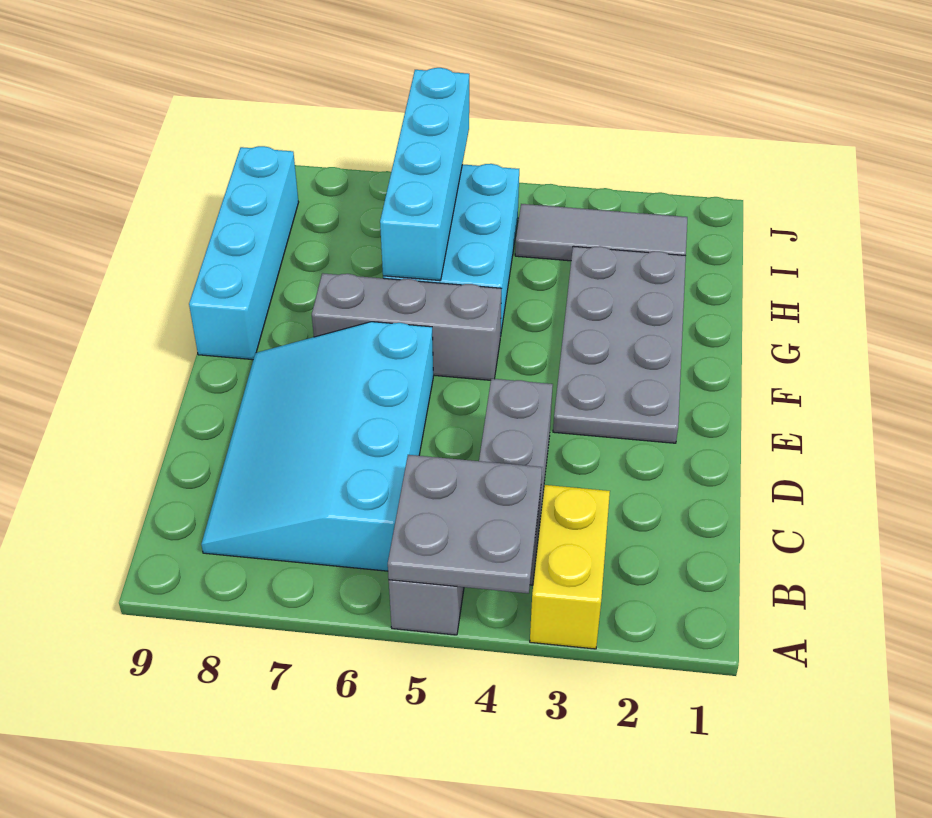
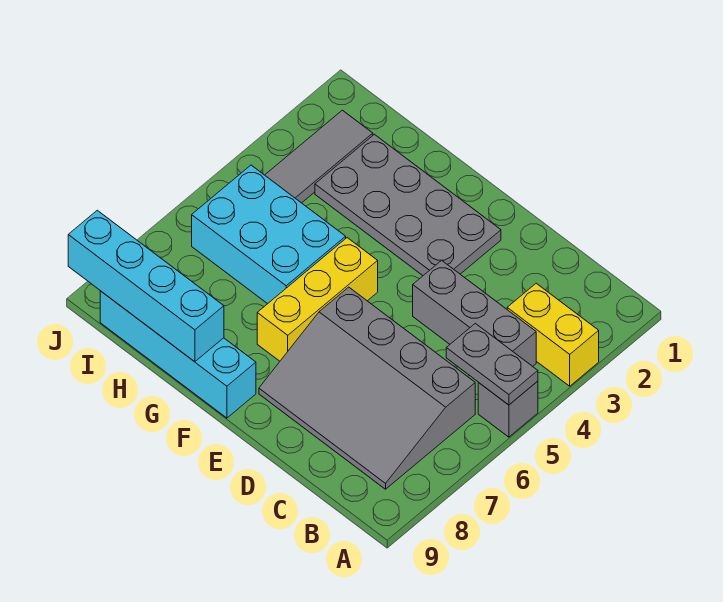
grey plate A4:B5 level 2 -> grey plate A5:B5 level 2
cyan slope B6:E8 level 1 top 6 -> grey slope B6:E8 level 1 top 6
grey brick F5:F7 level 1 -> yellow brick F5:F7 level 1
cyan brick G6:J6 level 2 -> cyan brick G9:J9 level 2

